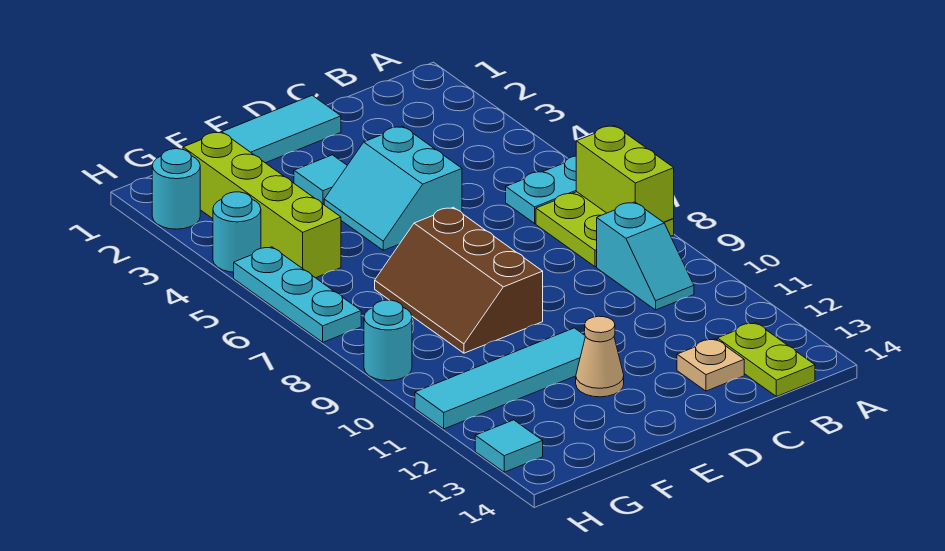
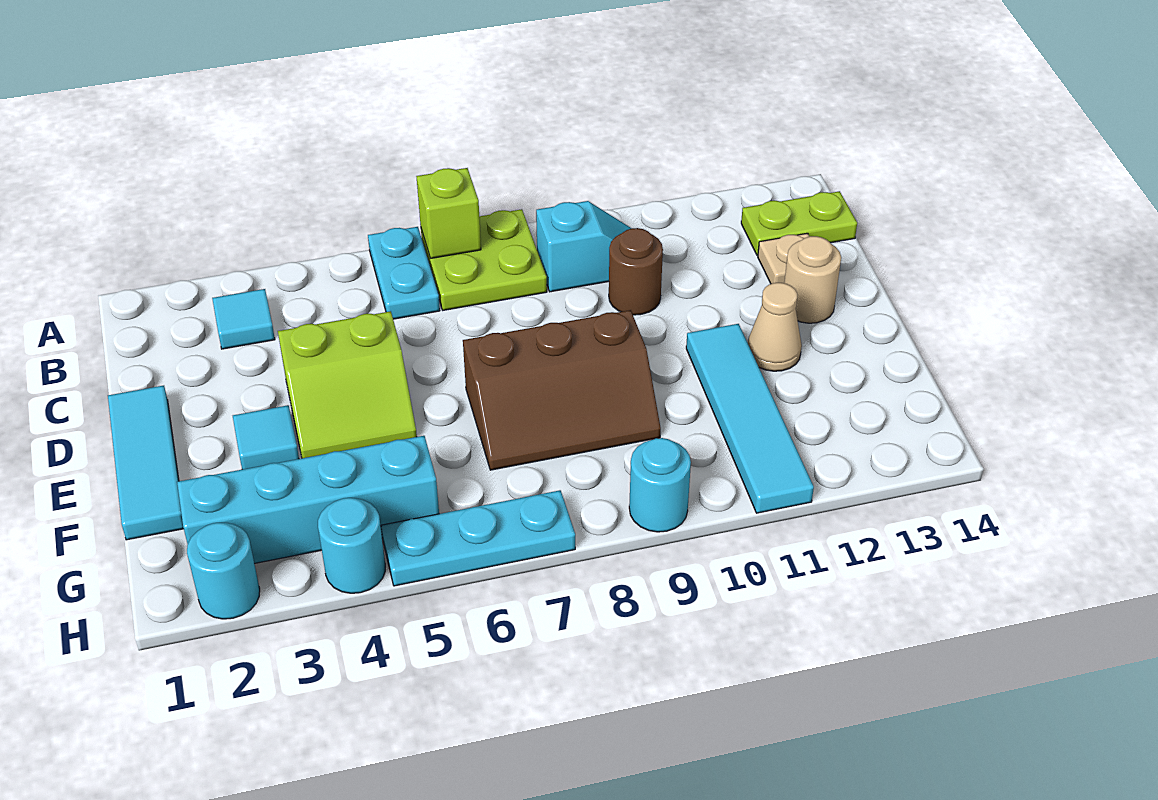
lime brick A7:A8 level 2 -> lime brick A7 level 2
none -> brown round brick C10 level 1
cyan slope D4:E5 level 1 top D -> lime slope D4:E5 level 1 top D
none -> tan round brick D13 level 1
lime brick G2:G5 level 1 -> cyan brick G2:G5 level 1
cyan tile H13 level 1 -> cyan tile B3 level 1

